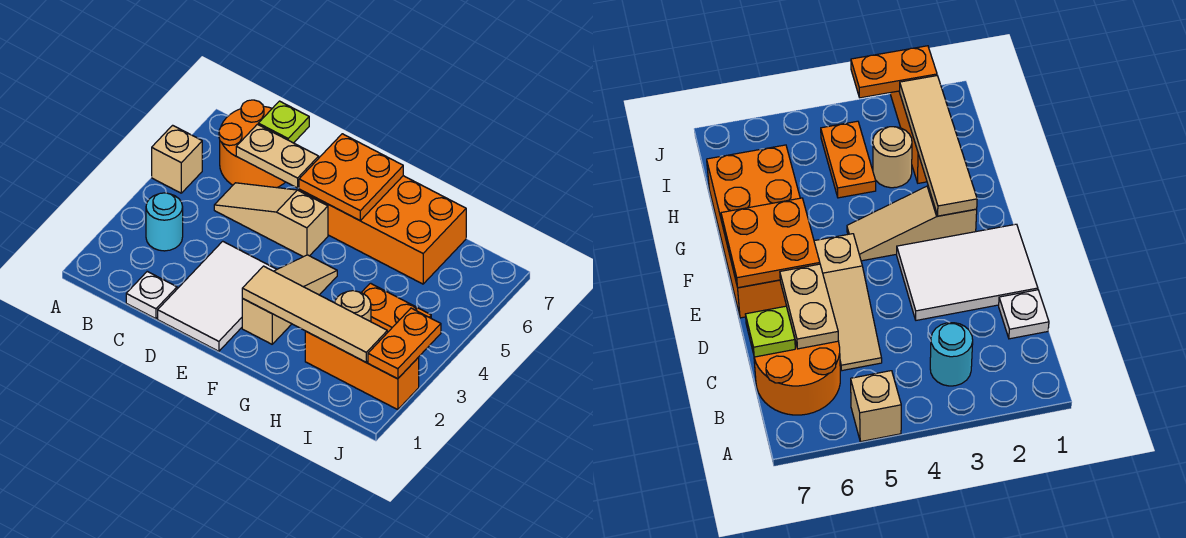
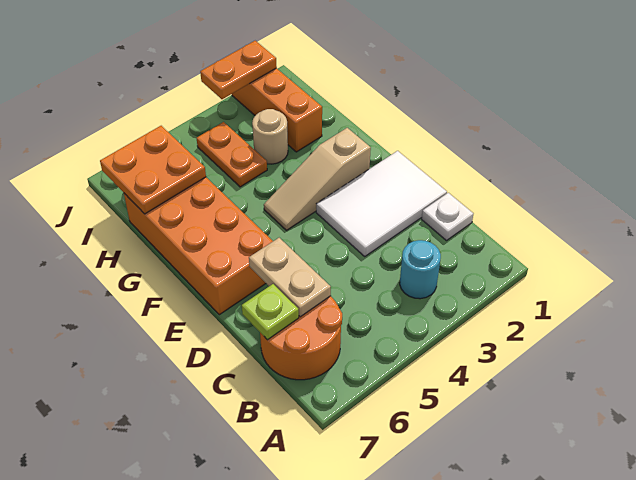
tan brick A5 level 1 -> none
tan slope C5:E5 level 1 top E -> none
orange plate E6:F7 level 2 -> orange plate H6:I7 level 2
tan tile F2:I2 level 2 -> none

